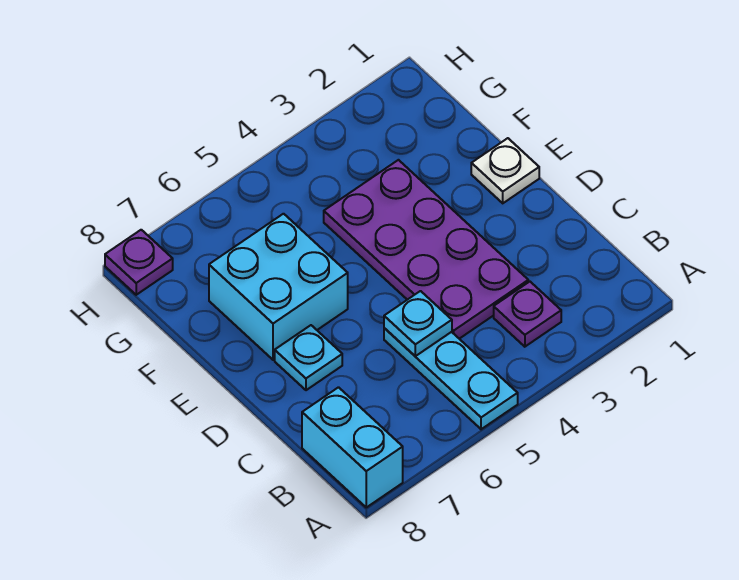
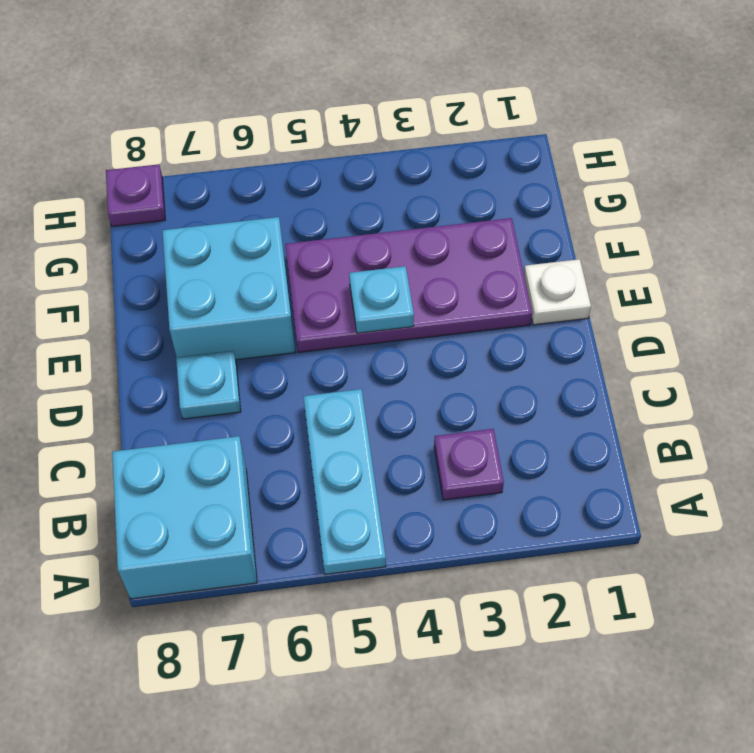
cyan brick A8:B8 level 1 -> cyan brick A7:B8 level 1
purple plate C3:F4 level 1 -> purple plate E2:F5 level 1
cyan plate C5 level 2 -> cyan plate E4 level 2

